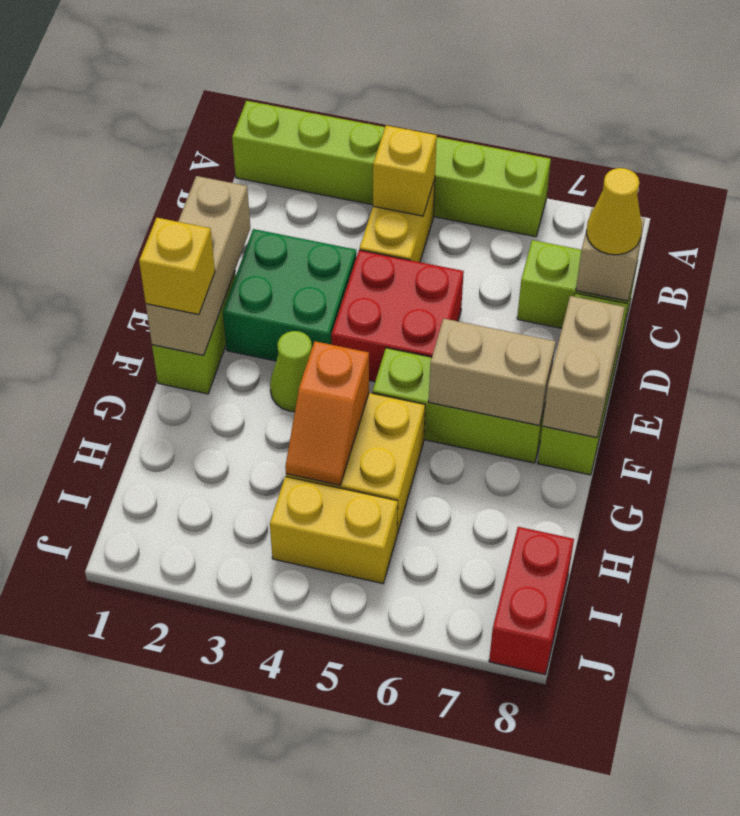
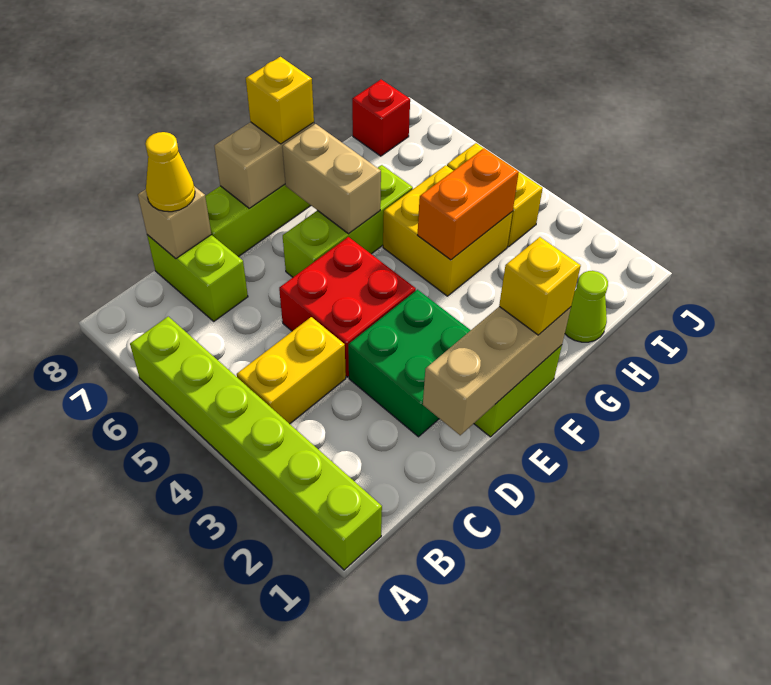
yellow brick B4 level 2 -> yellow brick F8 level 3
lime cone F3 level 1 -> lime cone H1 level 1
lime brick F5:F7 level 1 -> lime brick E6:G6 level 1
orange slope G4:H4 level 2 top G -> orange brick G4:H4 level 2
red brick I8:J8 level 1 -> red brick I8 level 1

